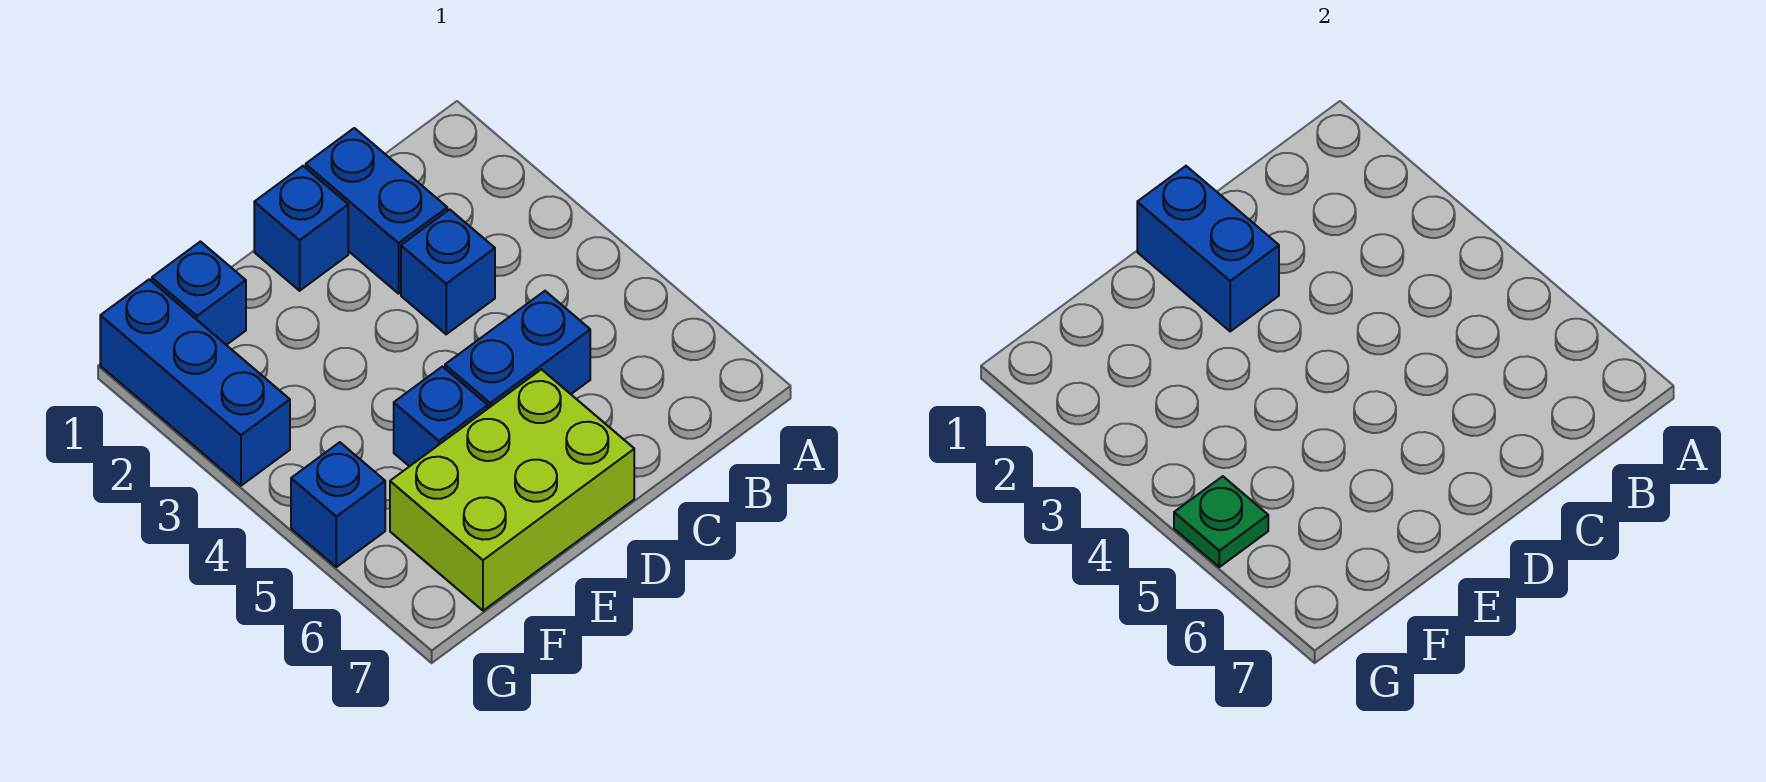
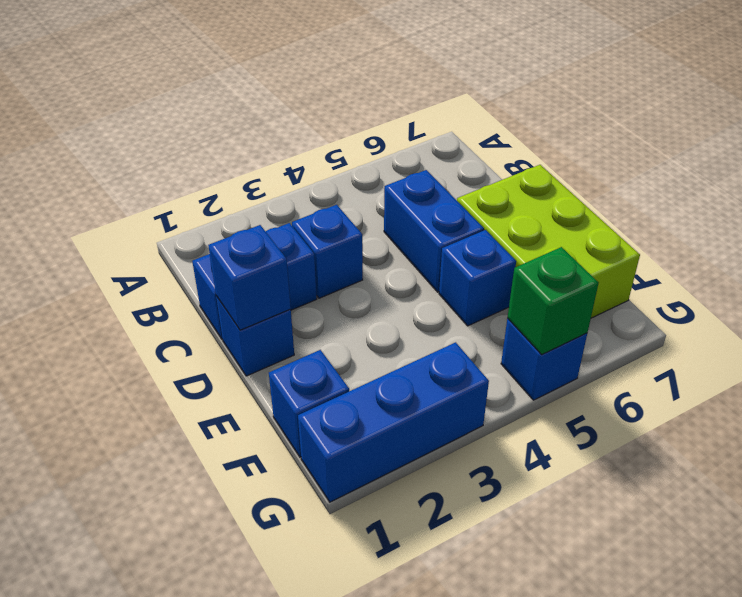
blue brick D1:D2 level 2 -> blue brick D1 level 2
green plate G5 level 2 -> green brick G5 level 2

